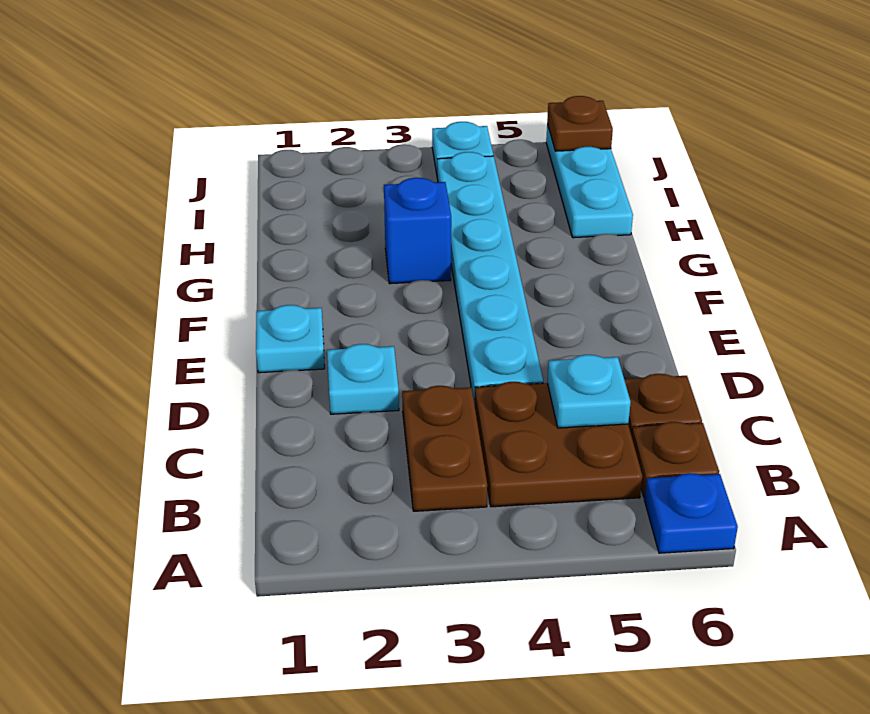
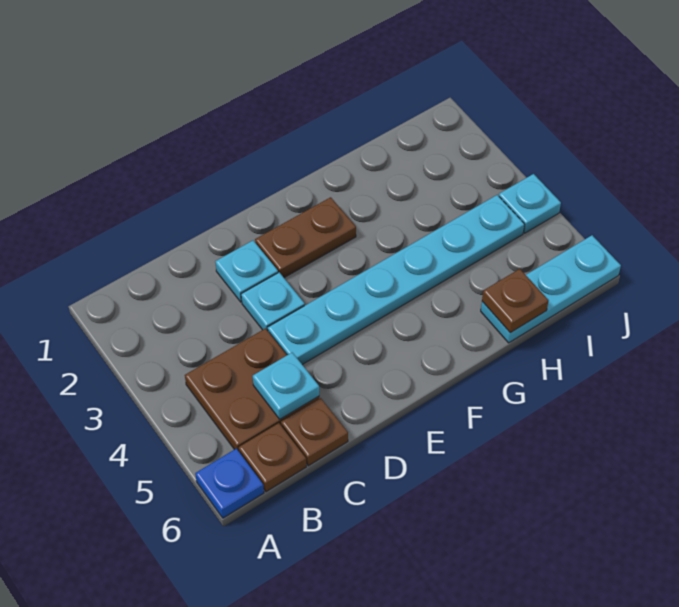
brown plate B3:C3 level 1 -> brown plate E2:F2 level 1
cyan plate E1 level 1 -> cyan plate D3 level 1
blue brick G3 level 1 -> none
brown plate J6 level 2 -> brown plate H6 level 2

